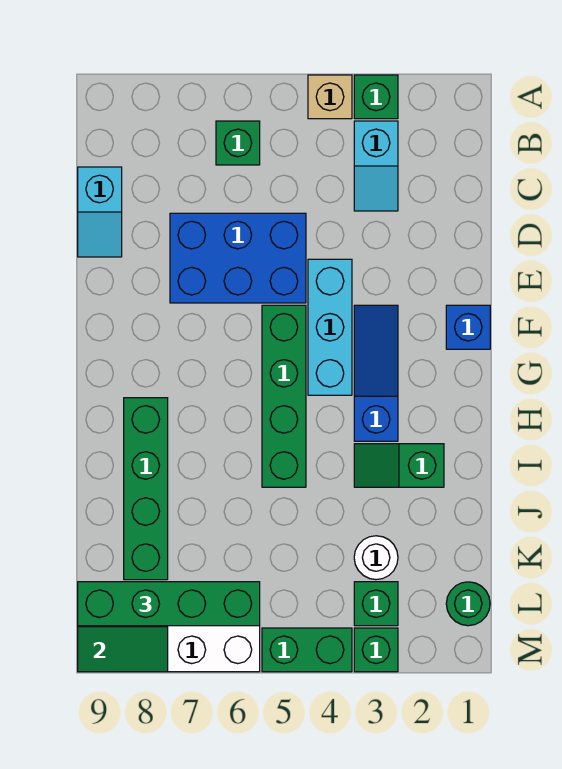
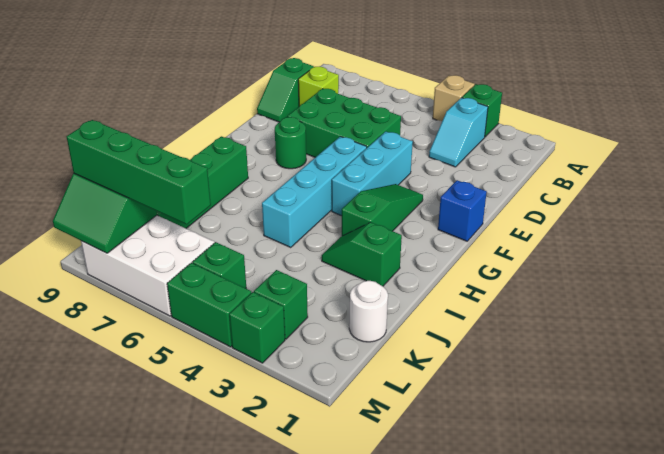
green brick B6 level 1 -> green brick L5 level 1
none -> lime brick C8 level 1
cyan slope C9:D9 level 1 top C -> green slope C9:D9 level 1 top C
blue brick D5:E7 level 1 -> green brick D5:E7 level 1
blue slope F3:H3 level 1 top H -> green slope F3:H3 level 1 top H
green brick F5:I5 level 1 -> cyan brick F5:I5 level 1
white round brick K3 level 1 -> white round brick K1 level 1
green round brick L1 level 1 -> green round brick F7 level 1

